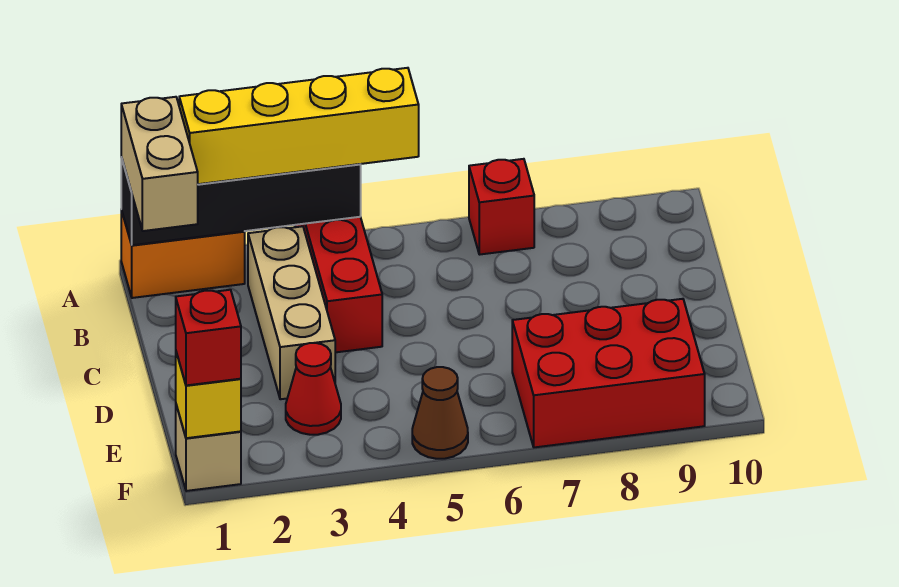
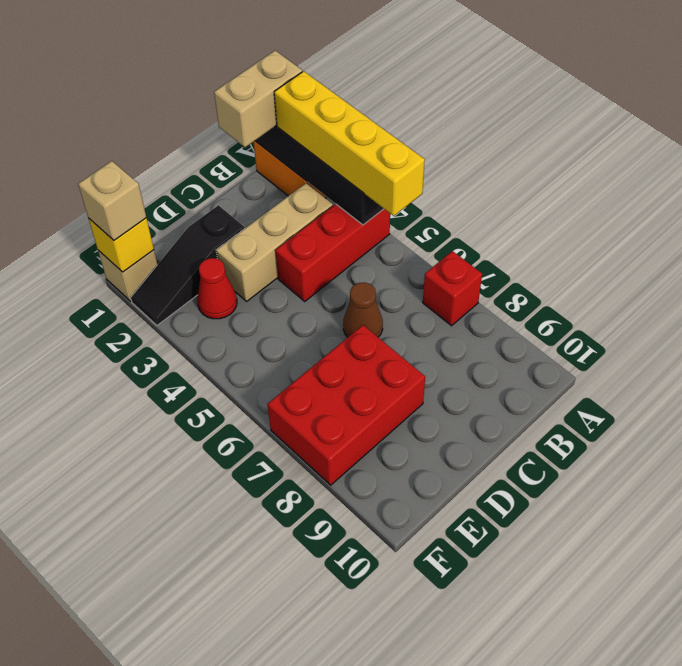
none -> black slope D2:F2 level 1 top D
red brick E7:F9 level 1 -> red brick D7:F8 level 1
red brick F1 level 3 -> tan brick F1 level 3
brown cone F5 level 1 -> brown cone C6 level 1

